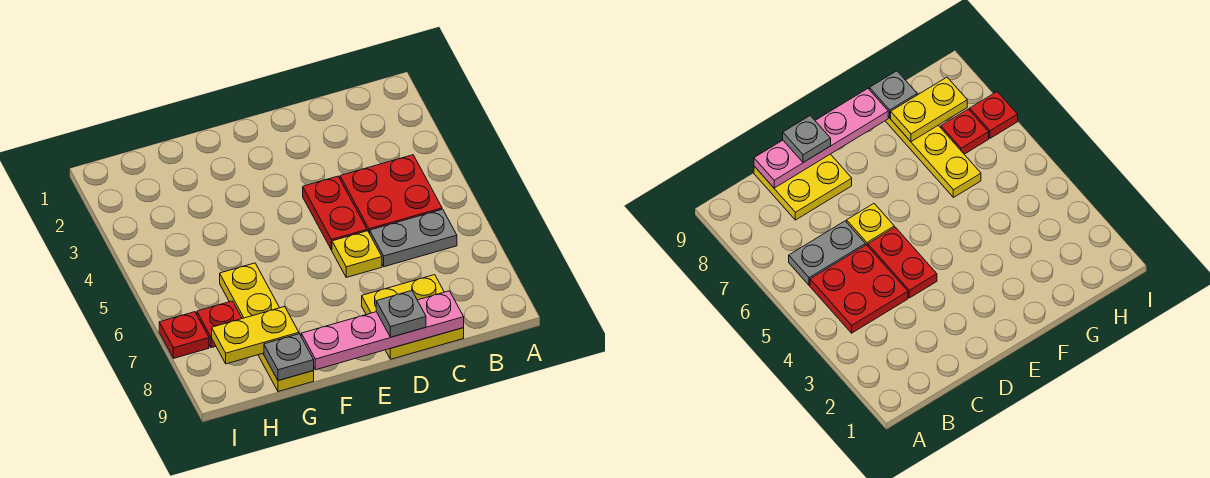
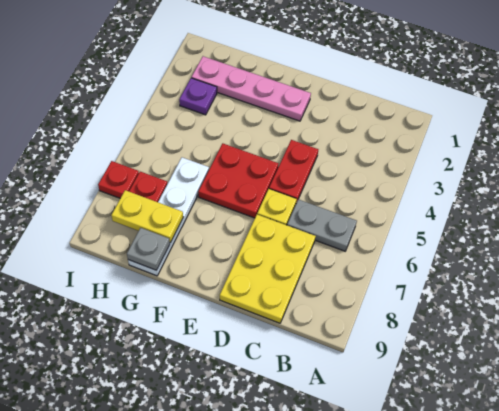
red plate B4:C5 level 1 -> red plate E5:F6 level 1
yellow plate C8:D9 level 1 -> yellow plate C7:D9 level 1
pink plate C9:F9 level 2 -> pink plate E2:H2 level 1
grey plate D9 level 3 -> none
yellow plate G6:G9 level 1 -> white plate G6:G9 level 1
none -> purple plate H3 level 1

